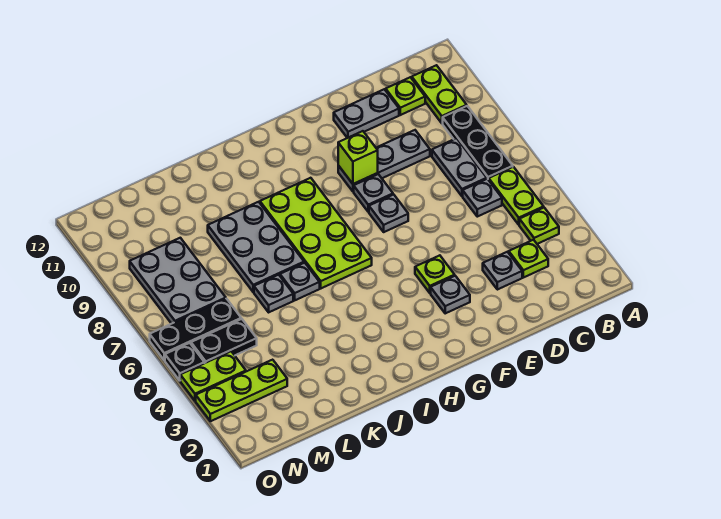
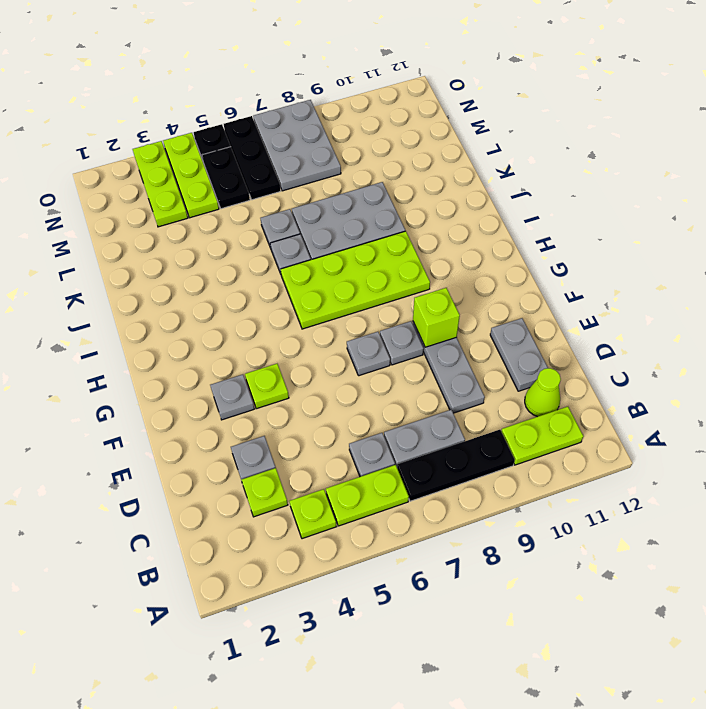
lime plate C11 level 1 -> lime cone C11 level 1
grey plate M7:N9 level 1 -> grey plate M7:O8 level 1
lime plate N4:O4 level 1 -> lime plate M4:O4 level 1

